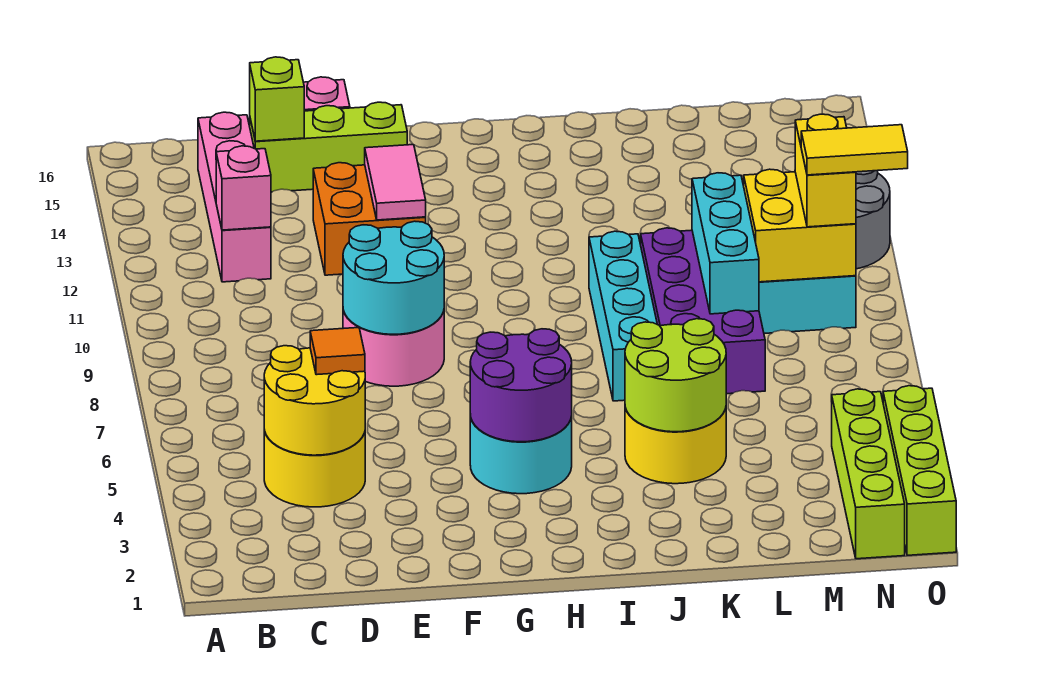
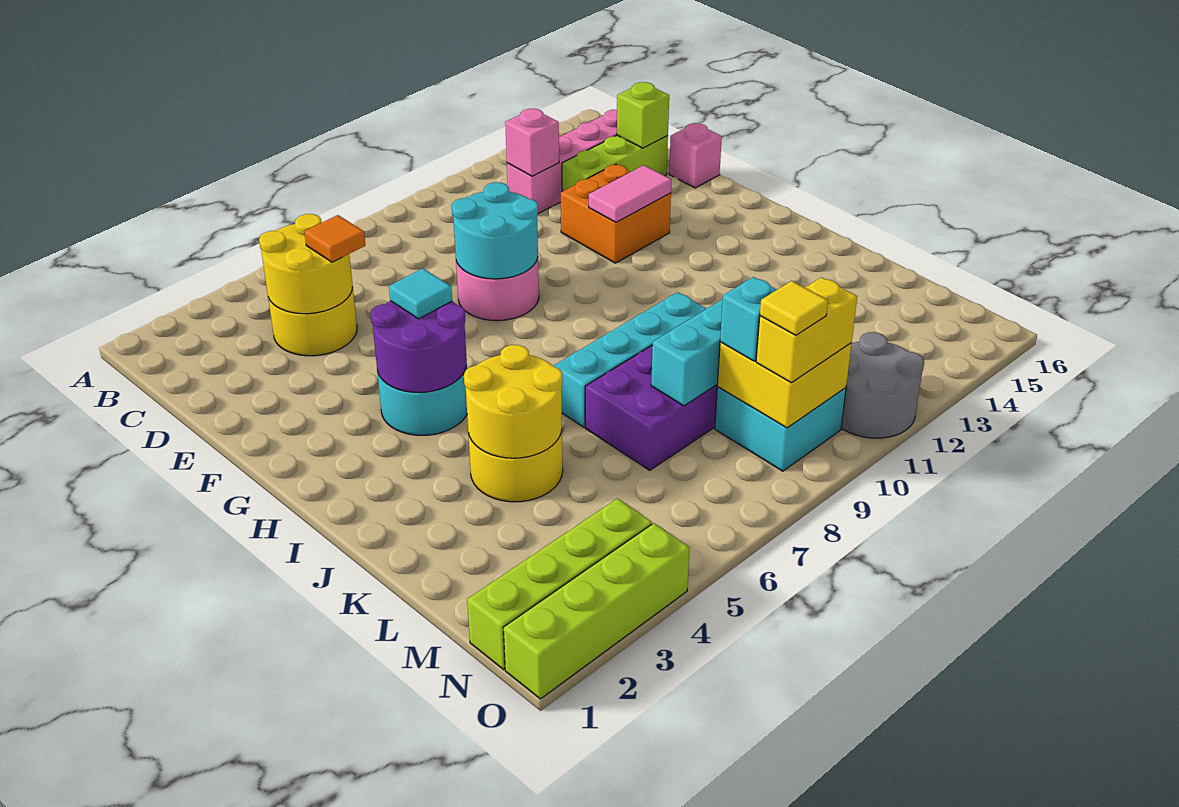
lime brick D15:F15 level 1 -> lime brick D13:D15 level 1
none -> cyan tile G5 level 3
lime round brick J4:K5 level 2 -> yellow round brick J4:K5 level 2
none -> cyan brick M9 level 3
yellow tile N9:O9 level 4 -> yellow tile N9 level 4

